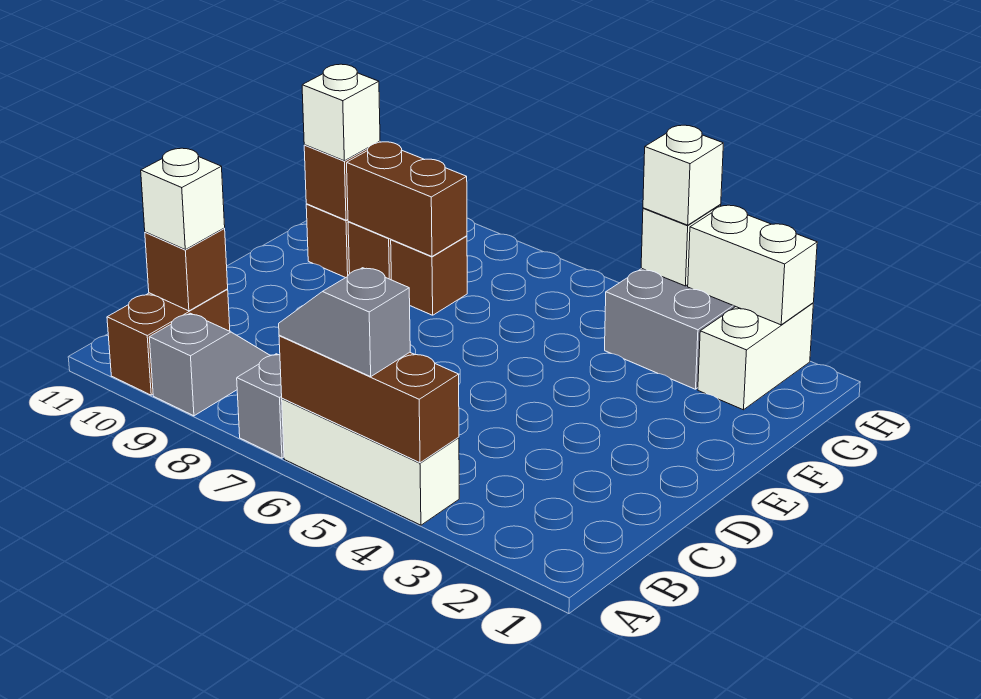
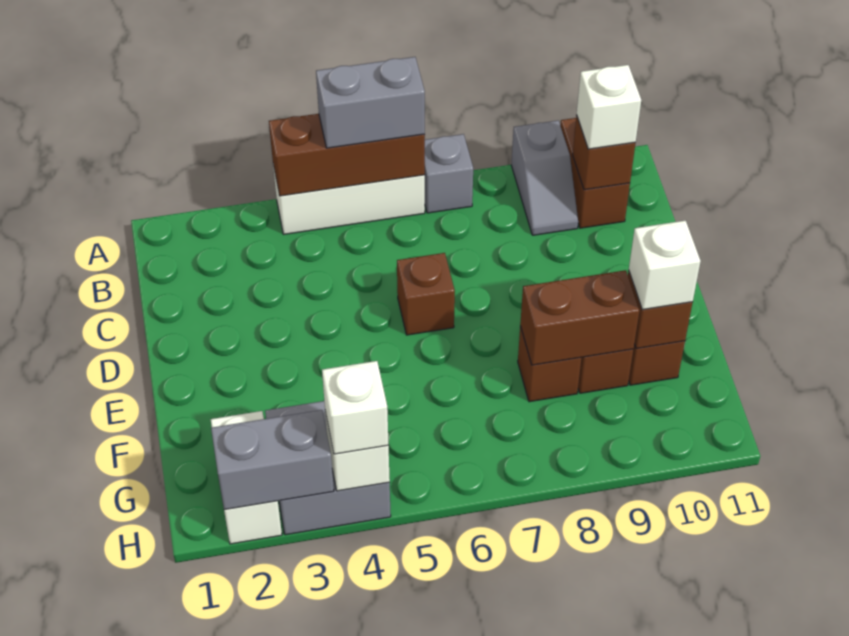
grey slope A5:A6 level 3 top 5 -> grey brick A5:A6 level 3
none -> brown brick D6 level 1
white brick H2:H3 level 2 -> grey brick H2:H3 level 2

